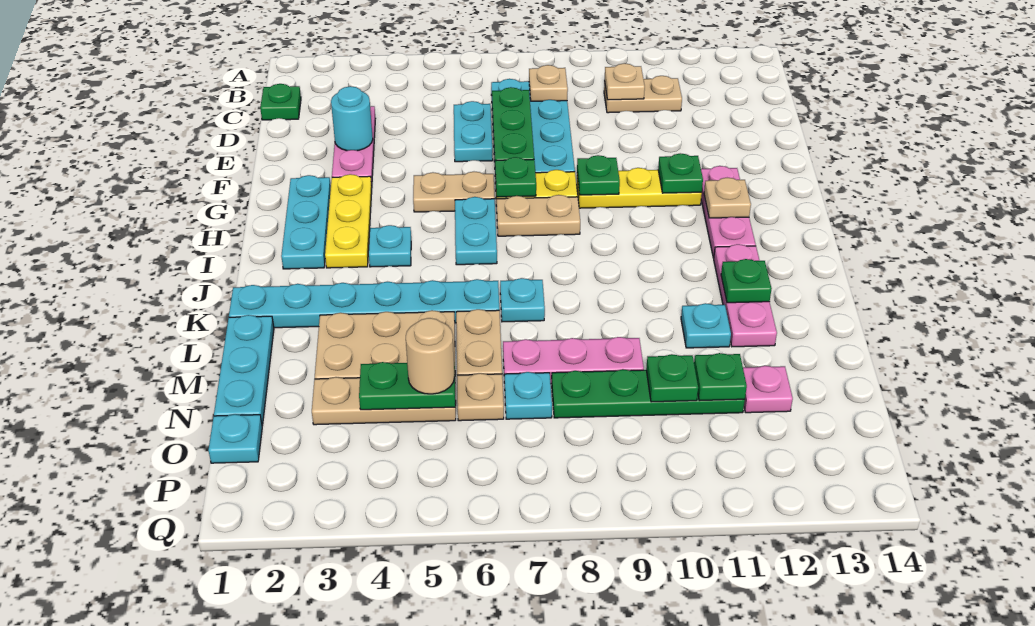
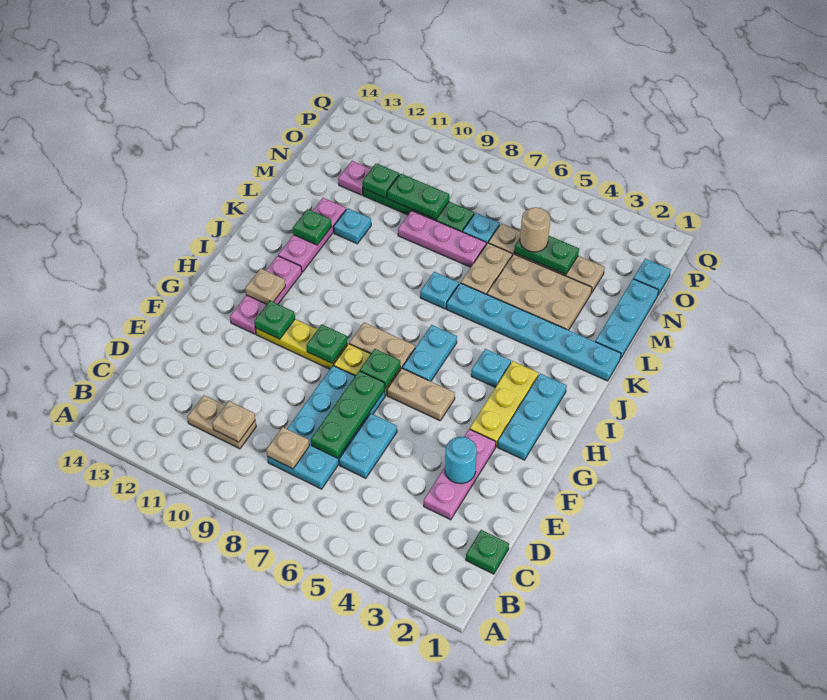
green plate N10 level 2 -> green plate N9:N10 level 2

